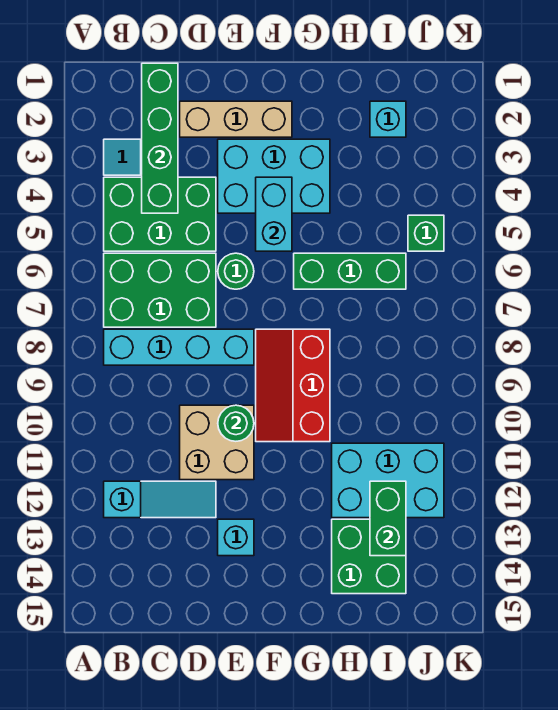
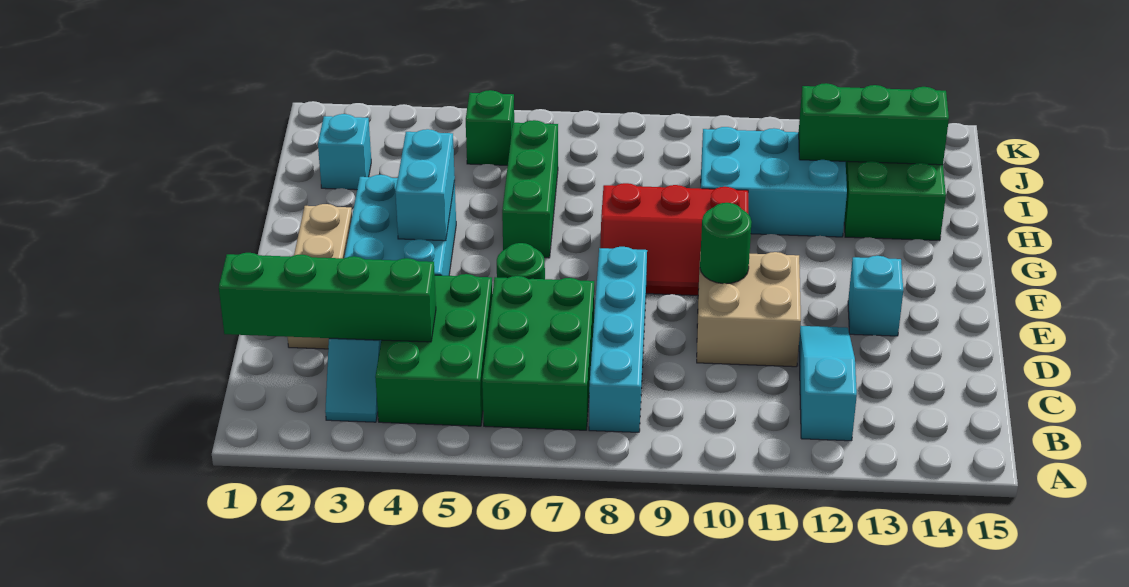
cyan brick F4:F5 level 2 -> cyan brick F4:G4 level 2
cyan brick H11:J12 level 1 -> cyan brick H10:I12 level 1
green brick I12:I13 level 2 -> green brick I12:I14 level 2

